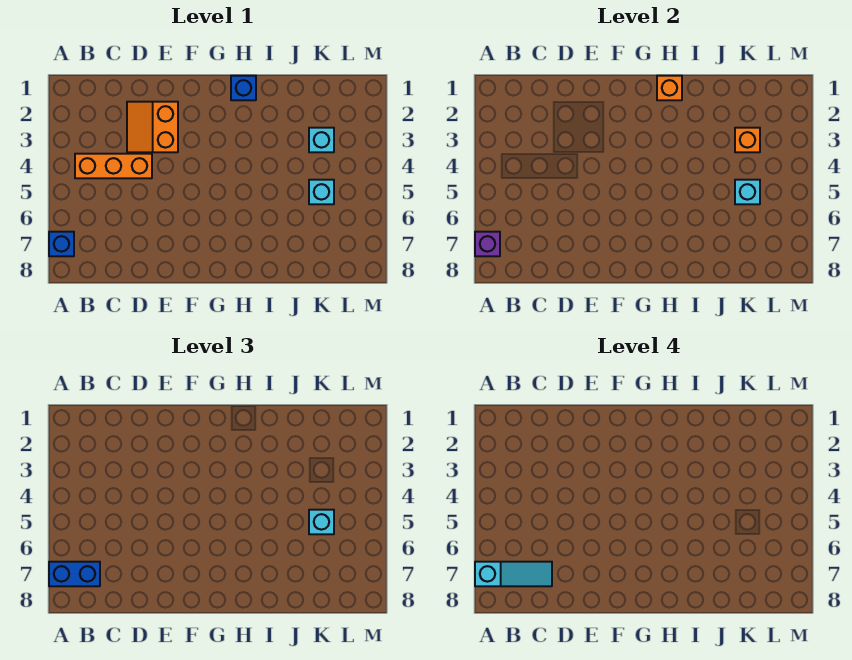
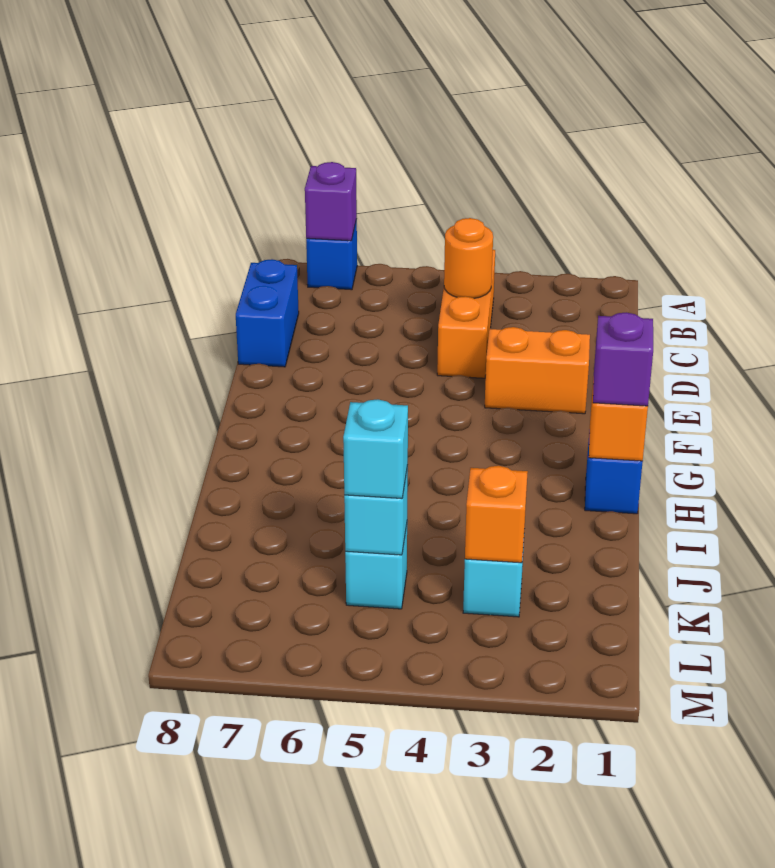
blue brick A7:B7 level 3 -> blue brick C8:D8 level 1
cyan slope A7:C7 level 4 top A -> none
none -> orange round brick C4 level 2
none -> purple brick H1 level 3

